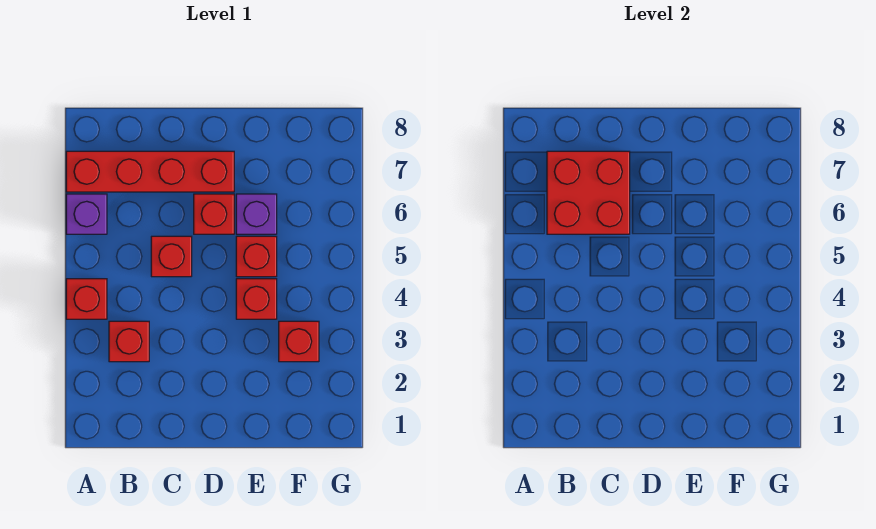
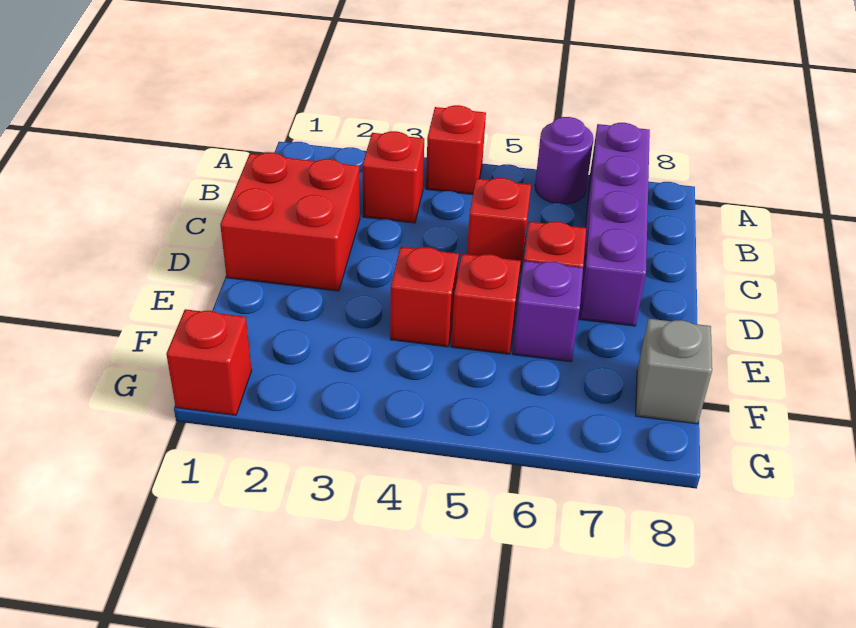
purple brick A6 level 1 -> purple round brick A6 level 1
red brick A7:D7 level 1 -> purple brick A7:D7 level 1
red brick B6:C7 level 2 -> red brick C1:D2 level 1
red brick F3 level 1 -> red brick G1 level 1
none -> grey brick F8 level 1

